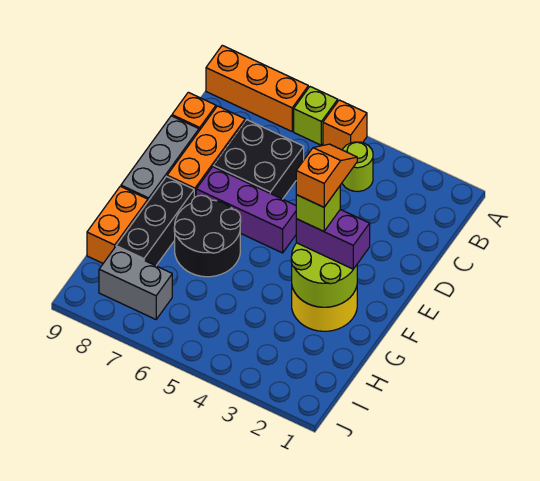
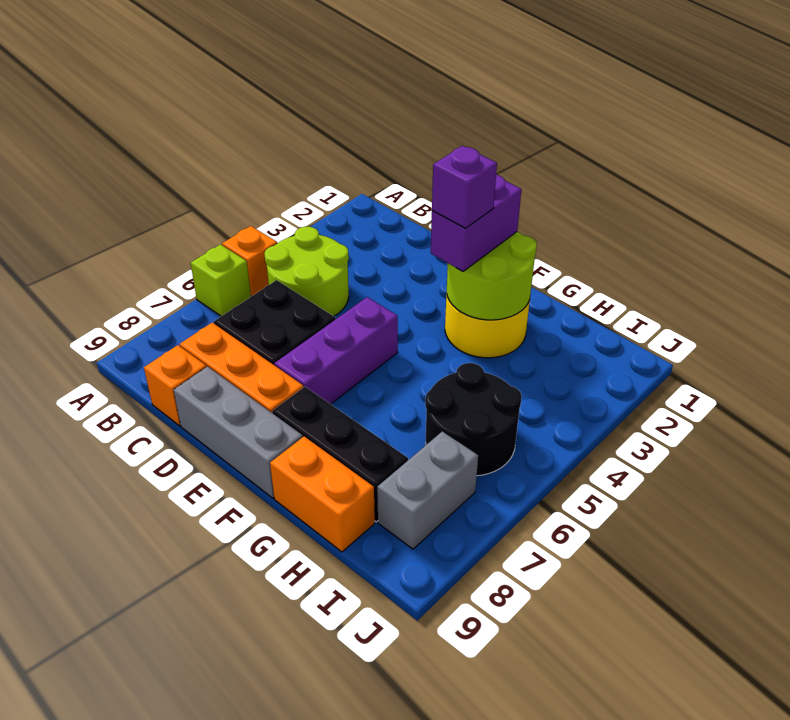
orange brick A7:A9 level 1 -> none
lime round brick B4 level 1 -> lime round brick B4:C5 level 1
orange slope E3:F3 level 5 top F -> none
lime brick F3 level 4 -> purple brick F3 level 4
black round brick F6:G7 level 1 -> black round brick H5:I6 level 1

